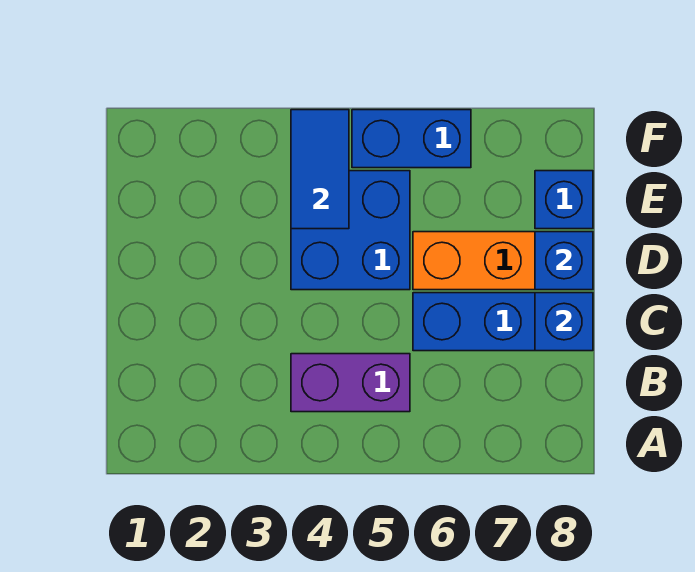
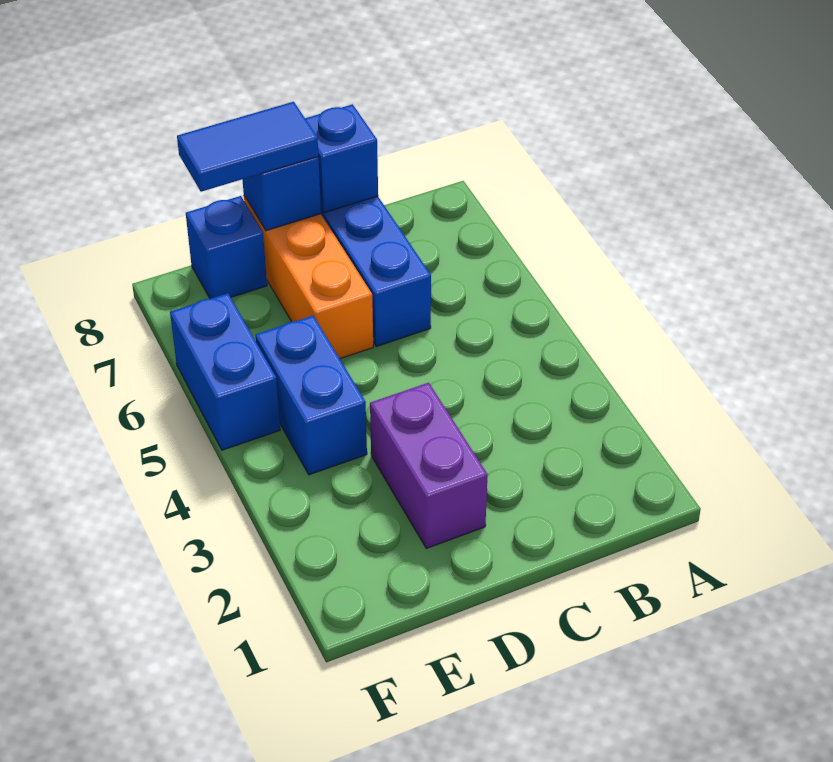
purple brick B4:B5 level 1 -> purple brick D2:D3 level 1
blue brick D4:E5 level 1 -> blue brick E4:E5 level 1
blue tile E4:F4 level 2 -> blue tile D8:E8 level 3

